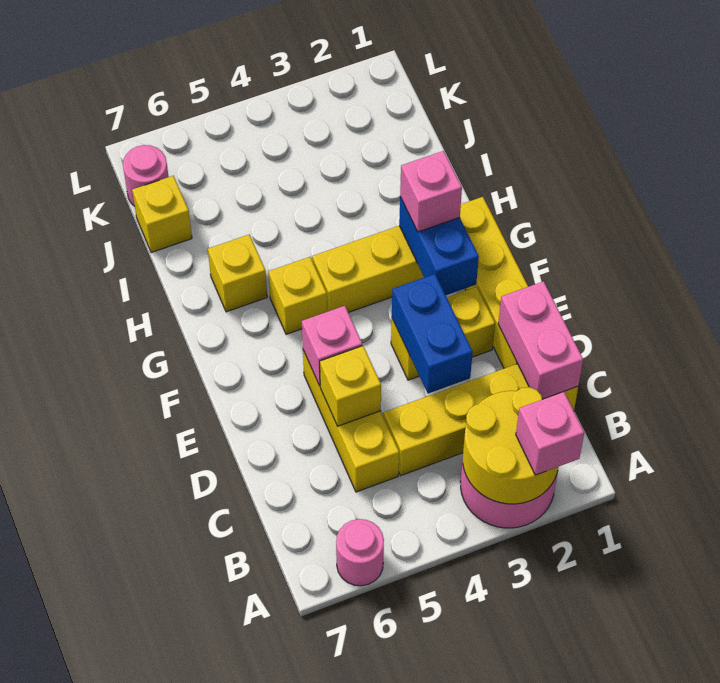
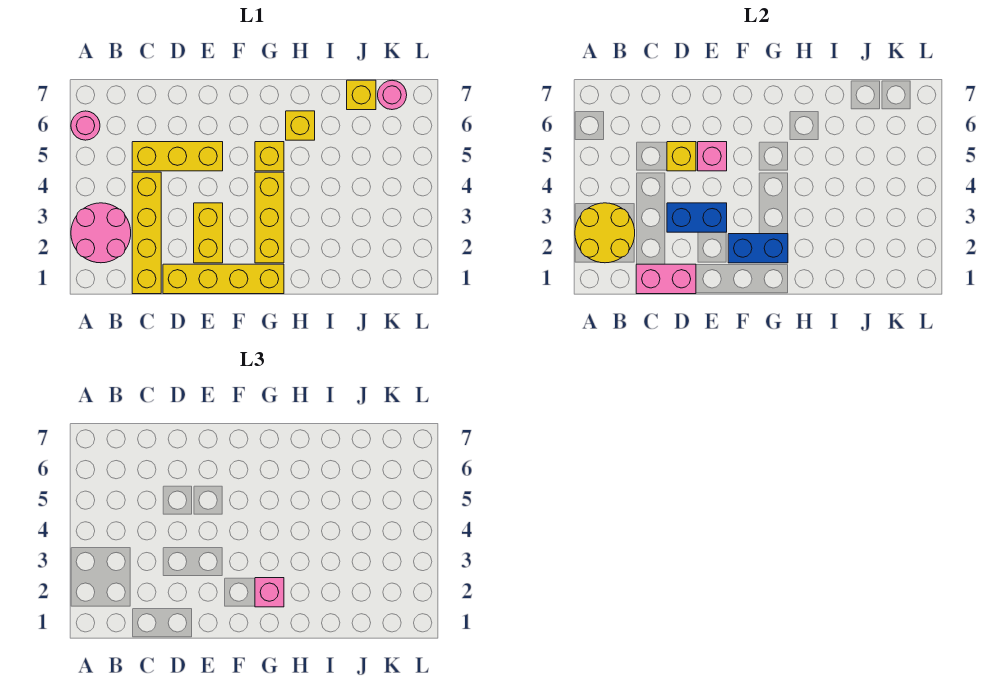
pink brick A2 level 3 -> none

